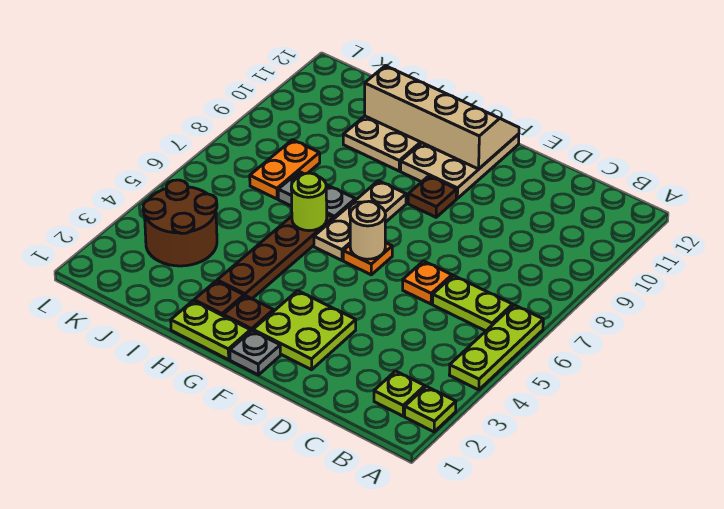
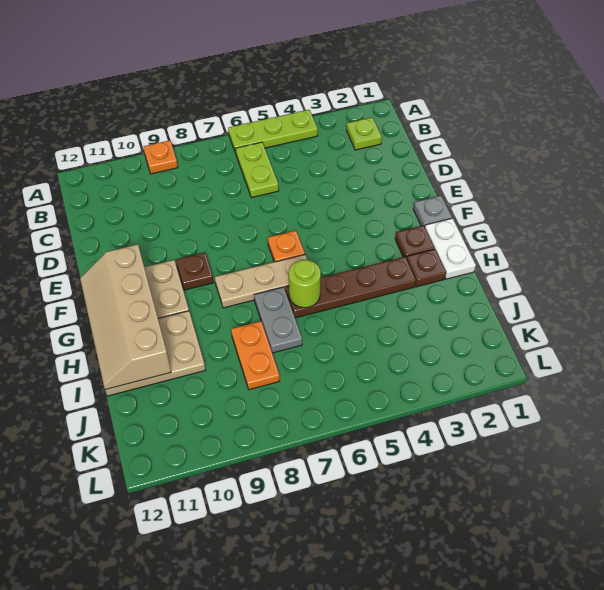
lime plate A2 level 1 -> none
orange plate D6 level 1 -> orange plate A9 level 1
lime plate E2:F3 level 1 -> none
tan round brick F6 level 2 -> none
lime plate G1:H1 level 1 -> white plate G1:H1 level 1
brown round brick J3:K4 level 1 -> none
orange plate J7:J8 level 1 -> orange plate I8:J8 level 1

